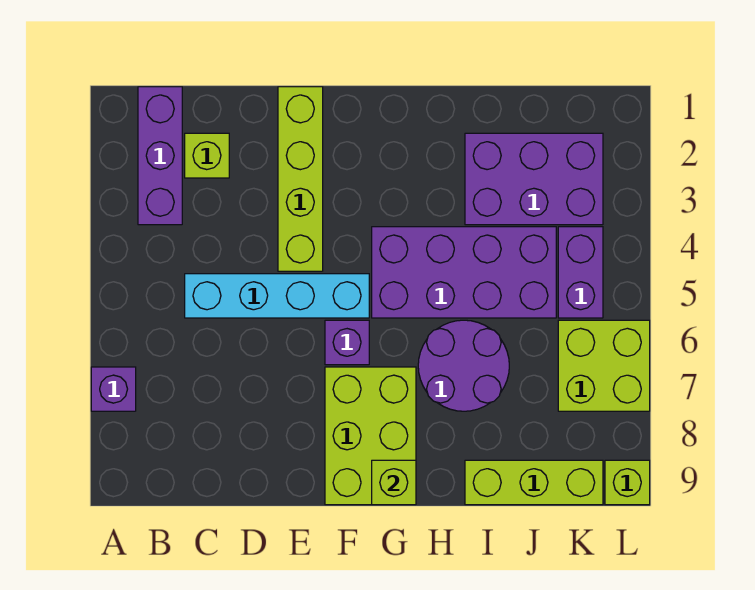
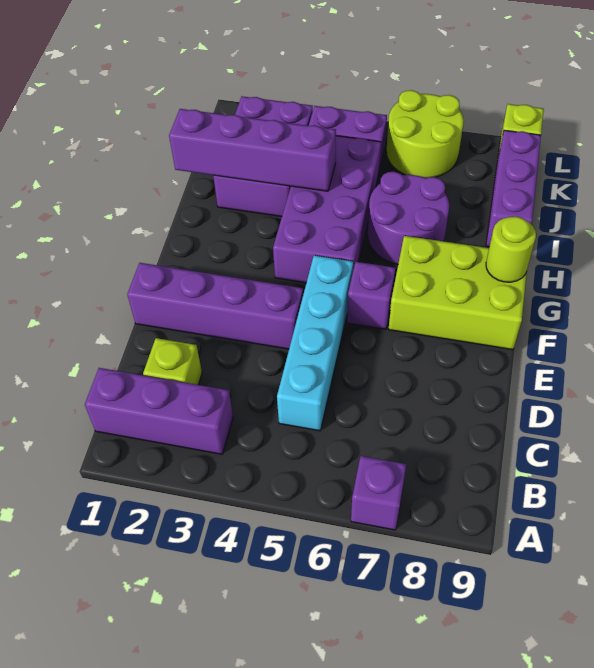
lime brick E1:E4 level 1 -> purple brick E1:E4 level 1
lime brick G9 level 2 -> lime round brick G9 level 2
none -> purple brick I1:I4 level 2
lime brick I9:K9 level 1 -> purple brick I9:K9 level 1
lime brick K6:L7 level 1 -> lime round brick K6:L7 level 1

